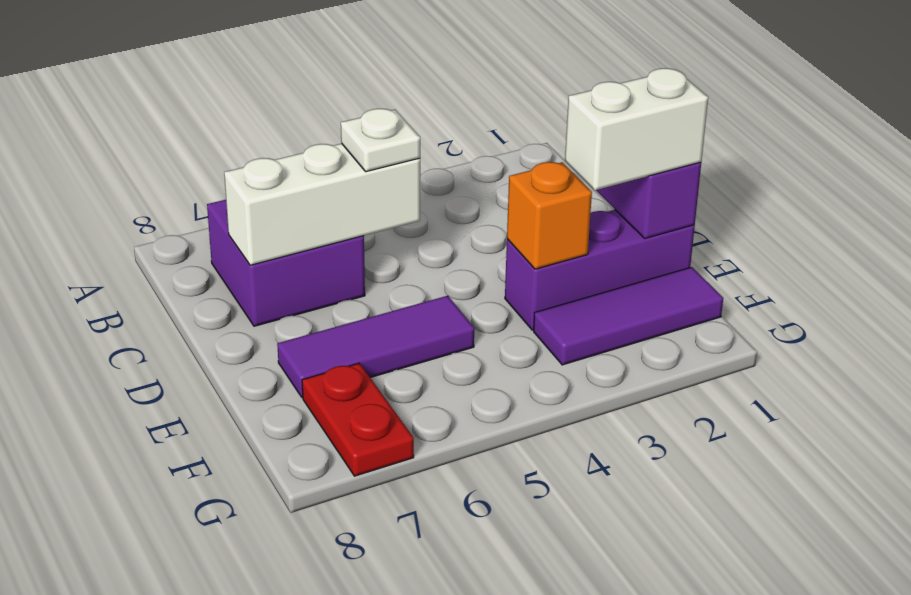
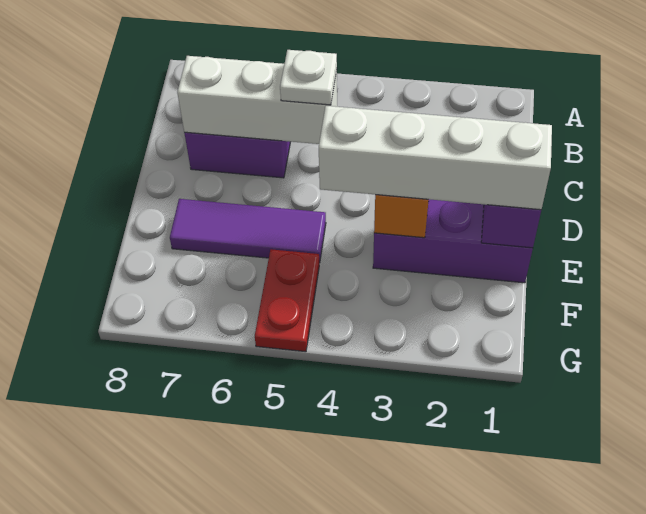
white brick E1:E2 level 3 -> white brick E1:E4 level 3
purple tile F1:F3 level 1 -> none
red plate F7:G7 level 1 -> red plate F5:G5 level 1

